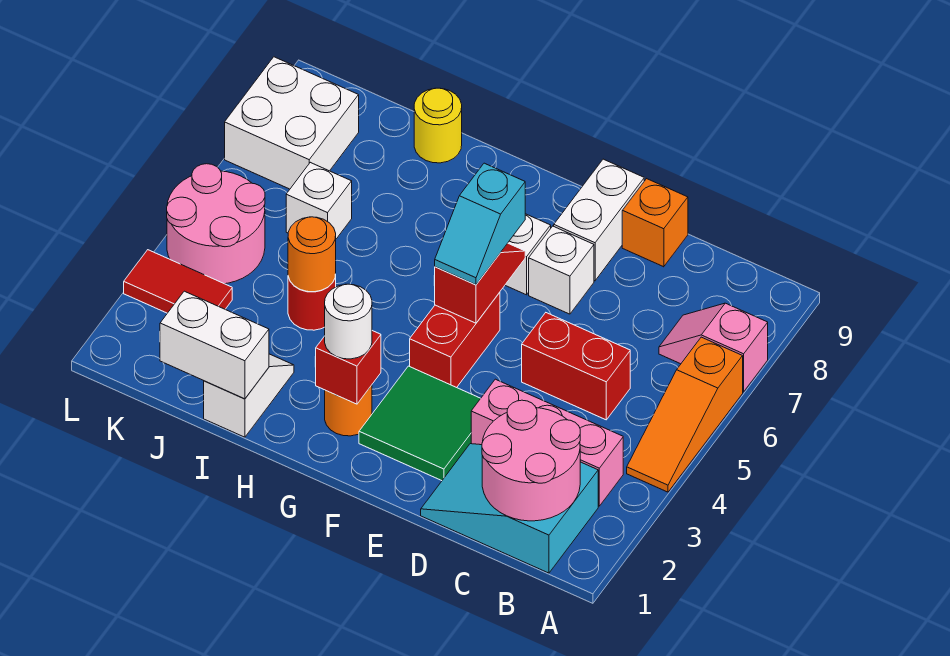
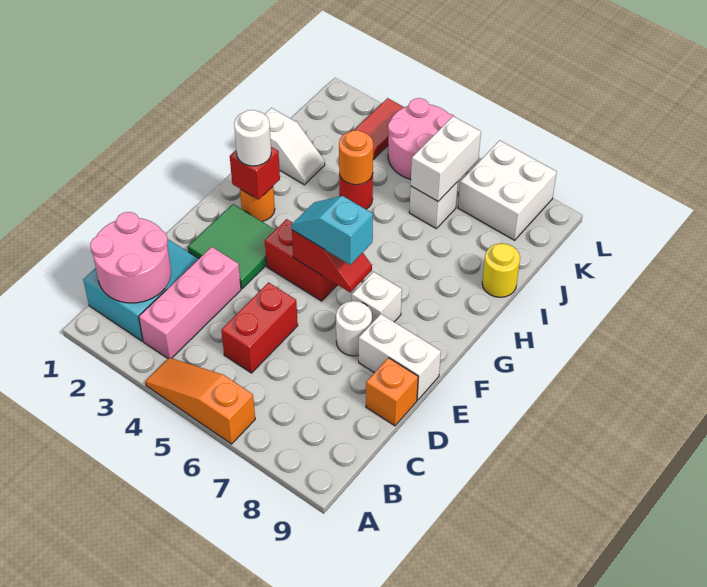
pink slope A7:B7 level 1 top A -> none
white brick E7 level 1 -> white round brick E7 level 1
white brick I1:J1 level 2 -> white brick J6:K6 level 2

